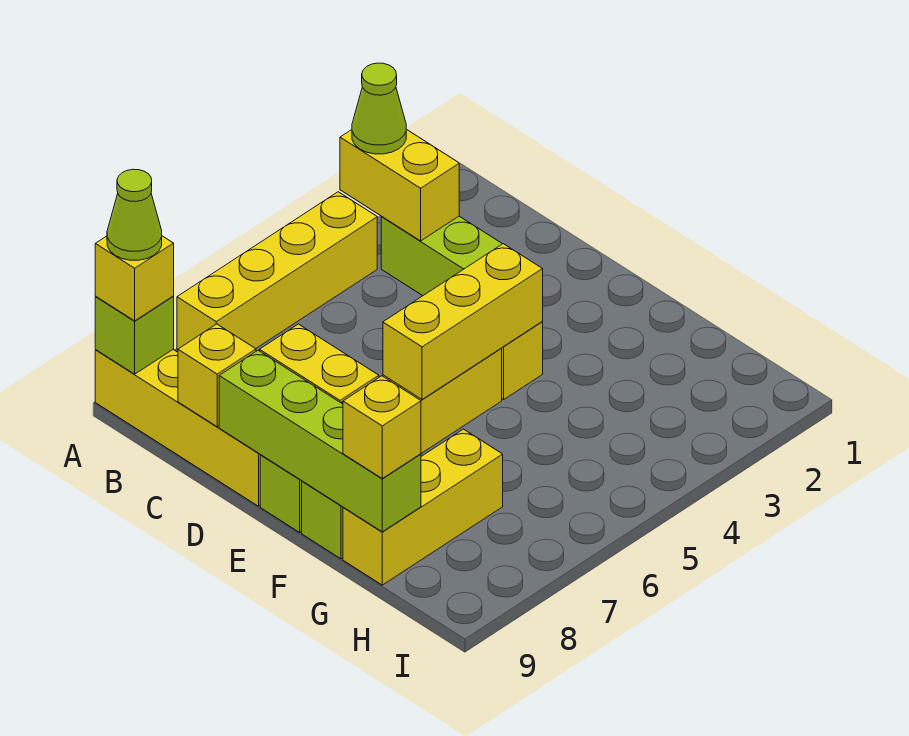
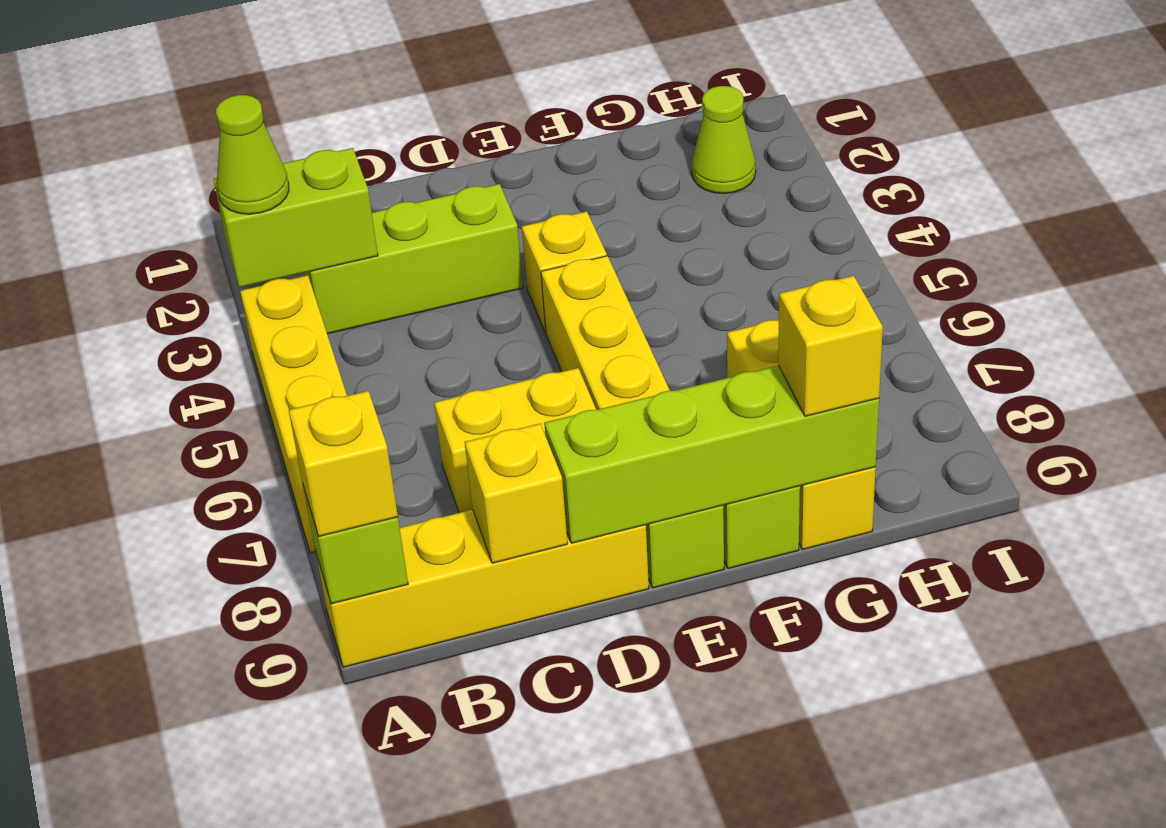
yellow brick A3:B3 level 2 -> lime brick A3:B3 level 2
lime cone A9 level 4 -> lime cone H2 level 1
yellow brick E4:E6 level 2 -> none

